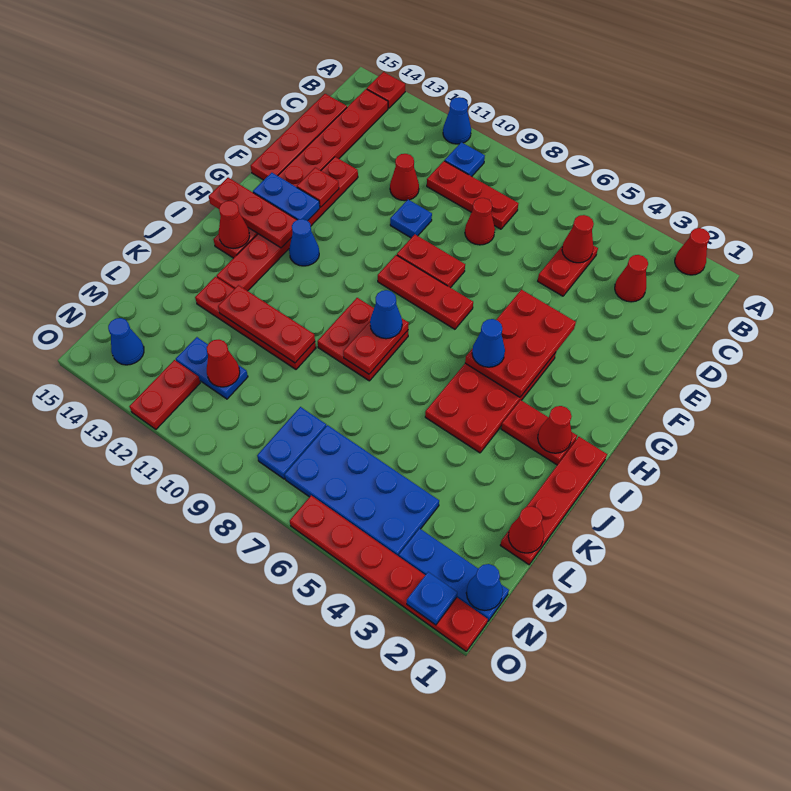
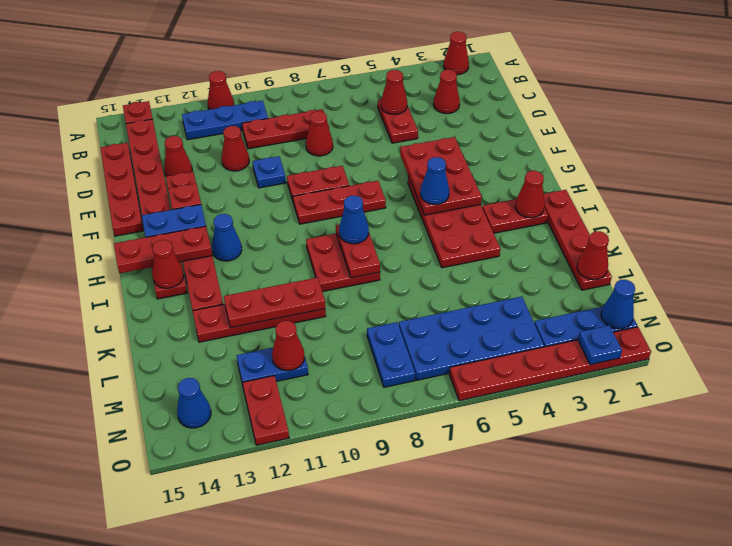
blue cone A11 level 1 -> red cone A11 level 1
blue plate B10 level 1 -> blue plate B10:B12 level 1
none -> red cone D13 level 1

